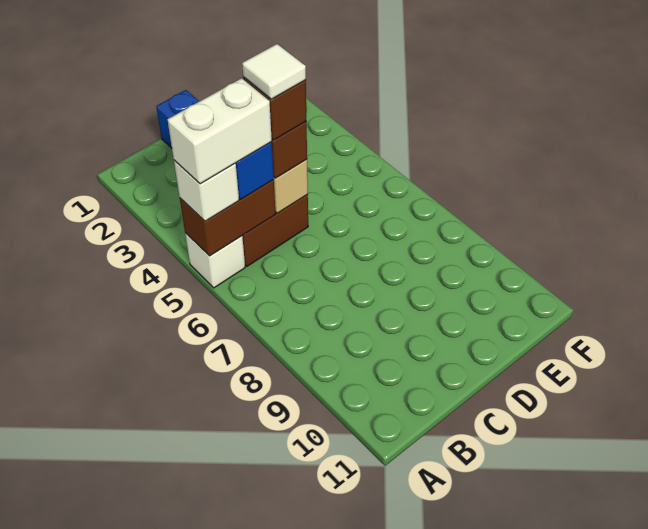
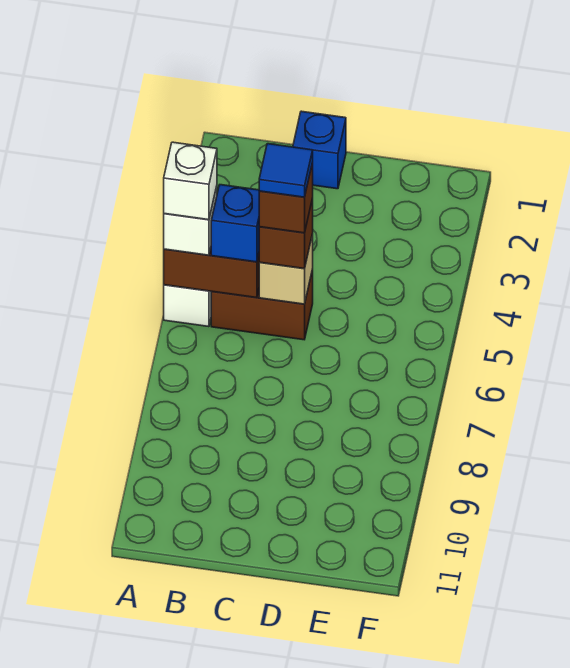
white brick A5:B5 level 4 -> white brick A5 level 4
white tile C5 level 5 -> blue tile C5 level 5

